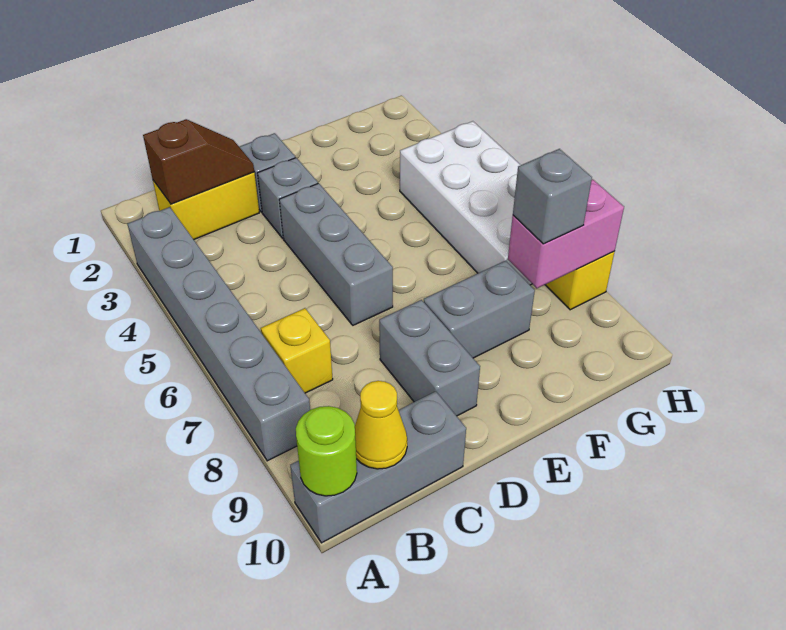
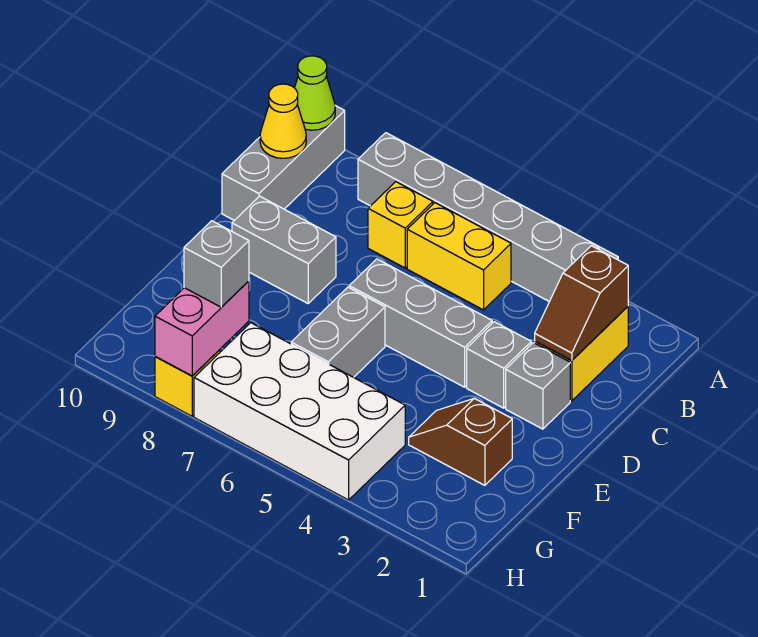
lime round brick A10 level 2 -> lime cone A10 level 2
none -> yellow brick B5:B6 level 1
grey brick E8:F8 level 1 -> grey brick E6:F6 level 1
none -> brown slope F2:F3 level 1 top 2

